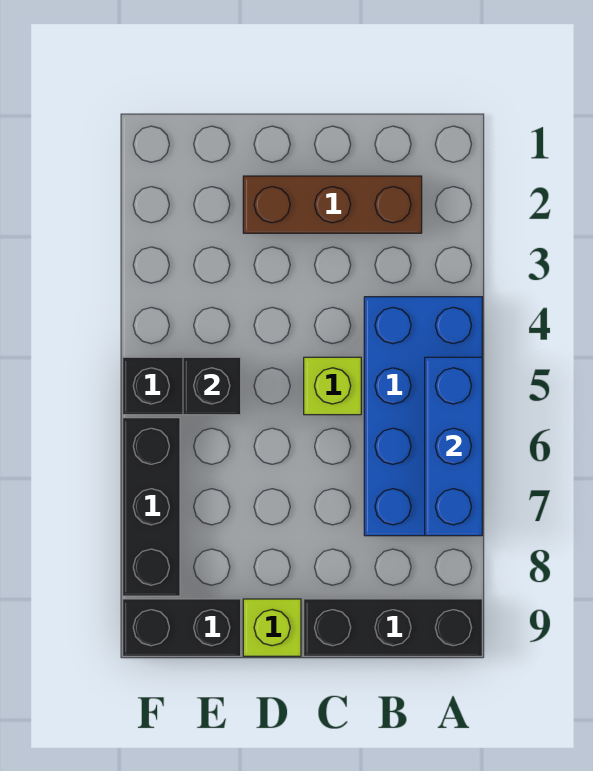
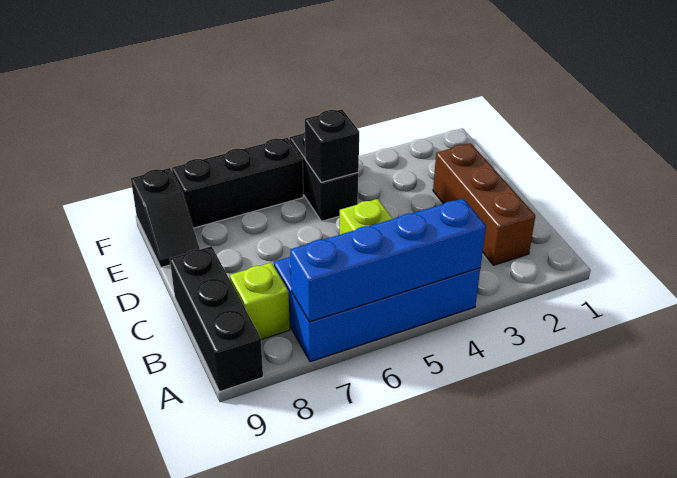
blue brick A5:A7 level 2 -> blue brick A4:A7 level 2
lime brick D9 level 1 -> lime brick B8 level 1
black brick E9:F9 level 1 -> black slope E9:F9 level 1 top F

